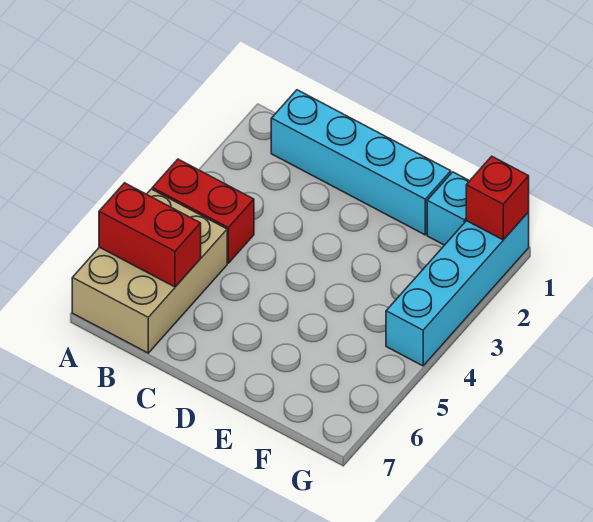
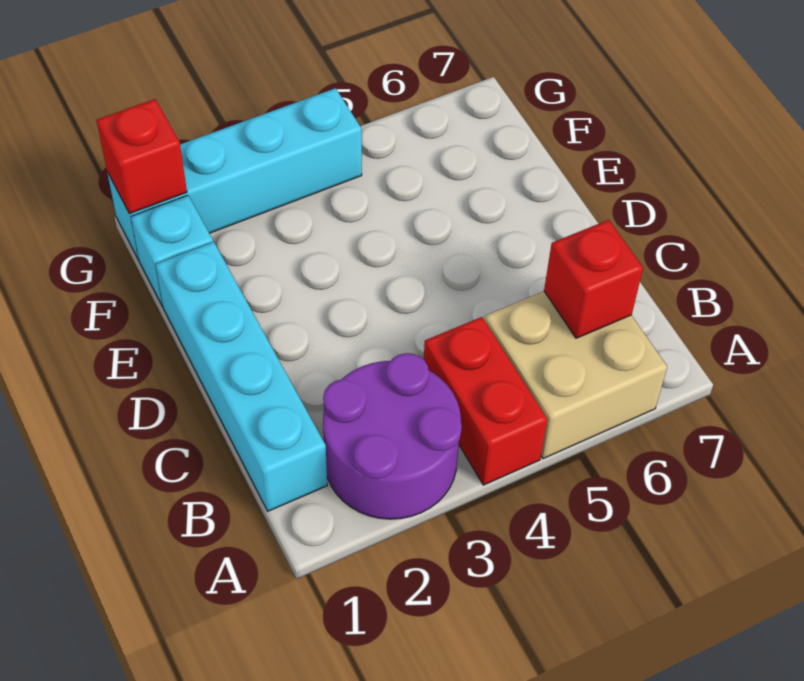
none -> purple round brick A2:B3 level 1
tan brick A5:B7 level 1 -> tan brick A5:B6 level 1
red brick A6:B6 level 2 -> red brick B6 level 2

